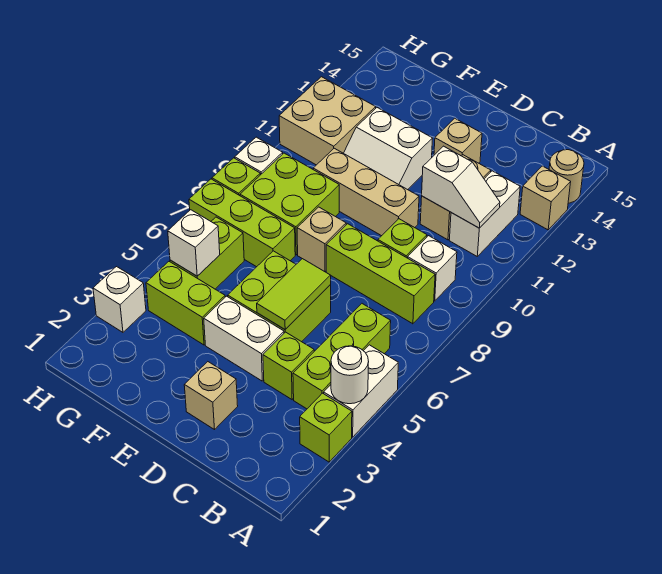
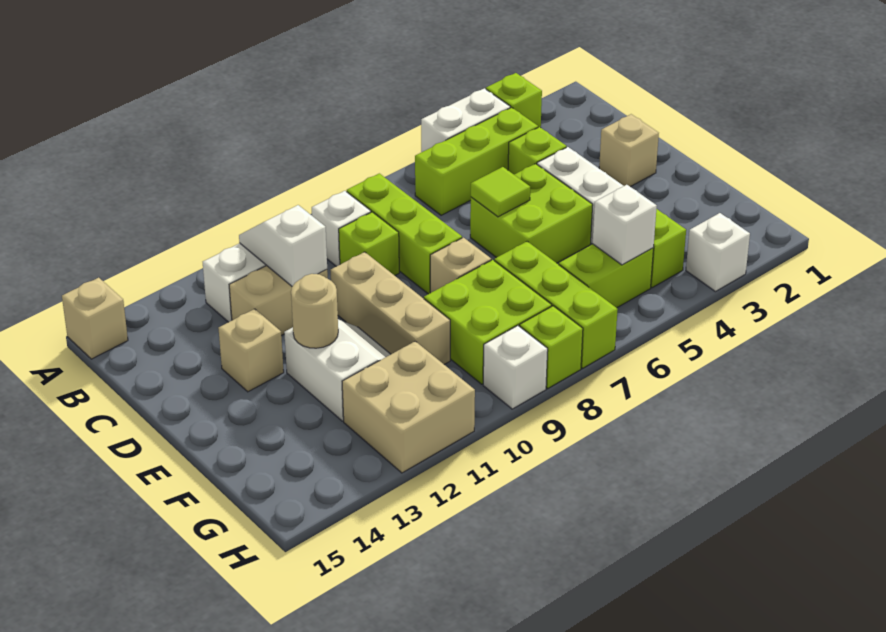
white round brick A4 level 2 -> none
tan brick A13 level 1 -> tan brick A15 level 1
tan round brick A14 level 1 -> tan round brick E12 level 2
lime tile D5:D6 level 2 -> lime tile D6 level 2

